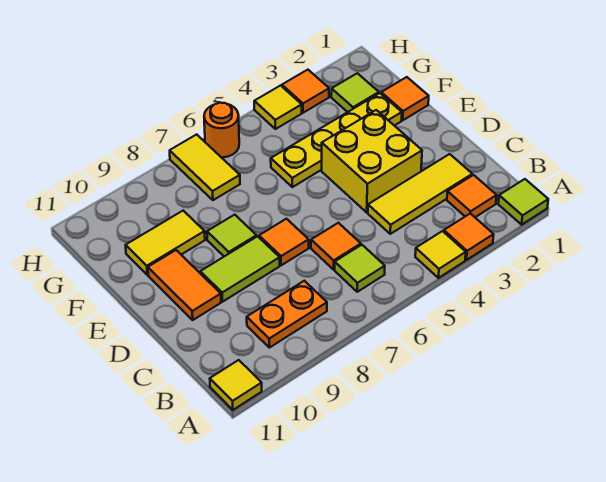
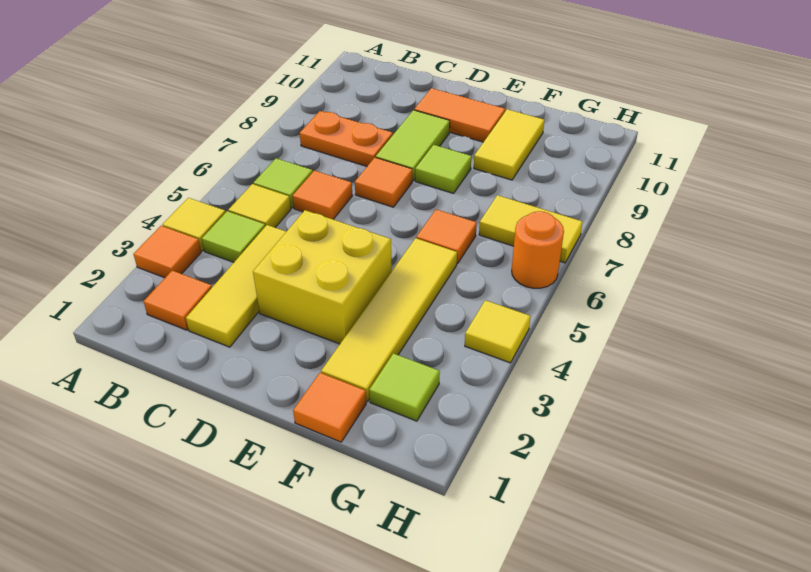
lime tile A1 level 1 -> lime tile B4 level 1
yellow tile A11 level 1 -> yellow tile B5 level 1
orange plate B8:B9 level 1 -> orange plate B8:C8 level 1
yellow plate F2:F5 level 1 -> yellow tile F2:F5 level 1
orange tile H3 level 1 -> orange tile F6 level 1

